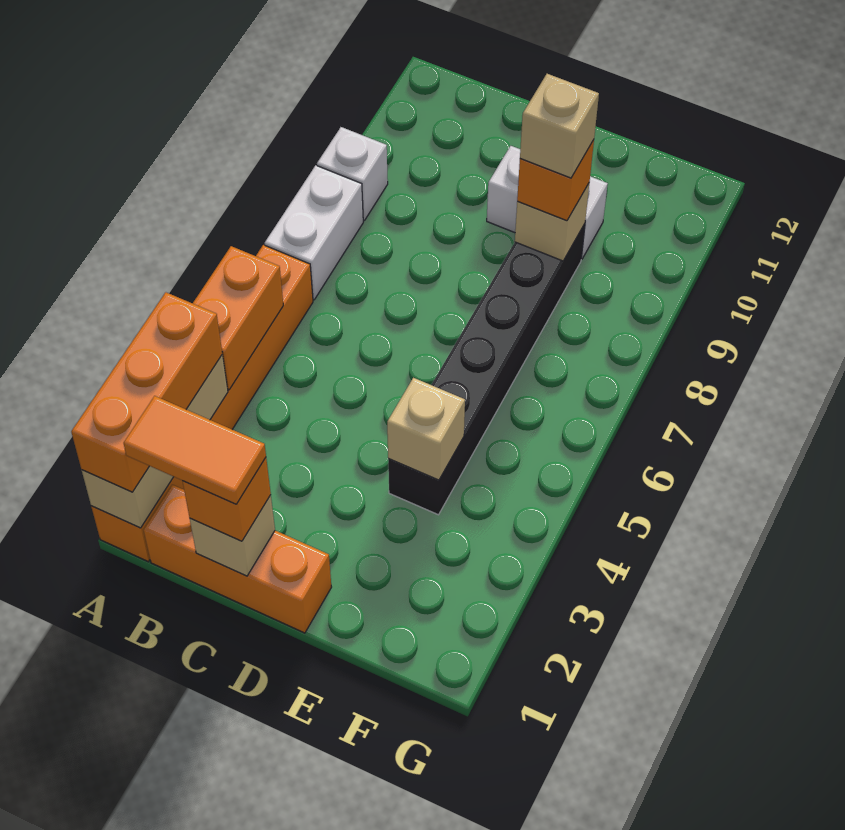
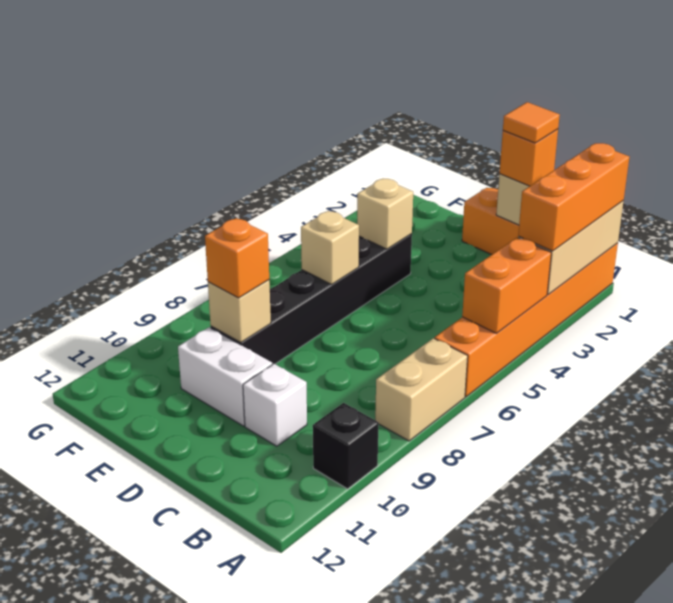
white brick A7:A8 level 1 -> tan brick A7:A8 level 1
white brick A9 level 1 -> white brick C10 level 1
none -> black brick A10 level 1
orange tile B1:C1 level 4 -> orange tile C1 level 4
tan brick E9 level 4 -> tan brick E6 level 2

